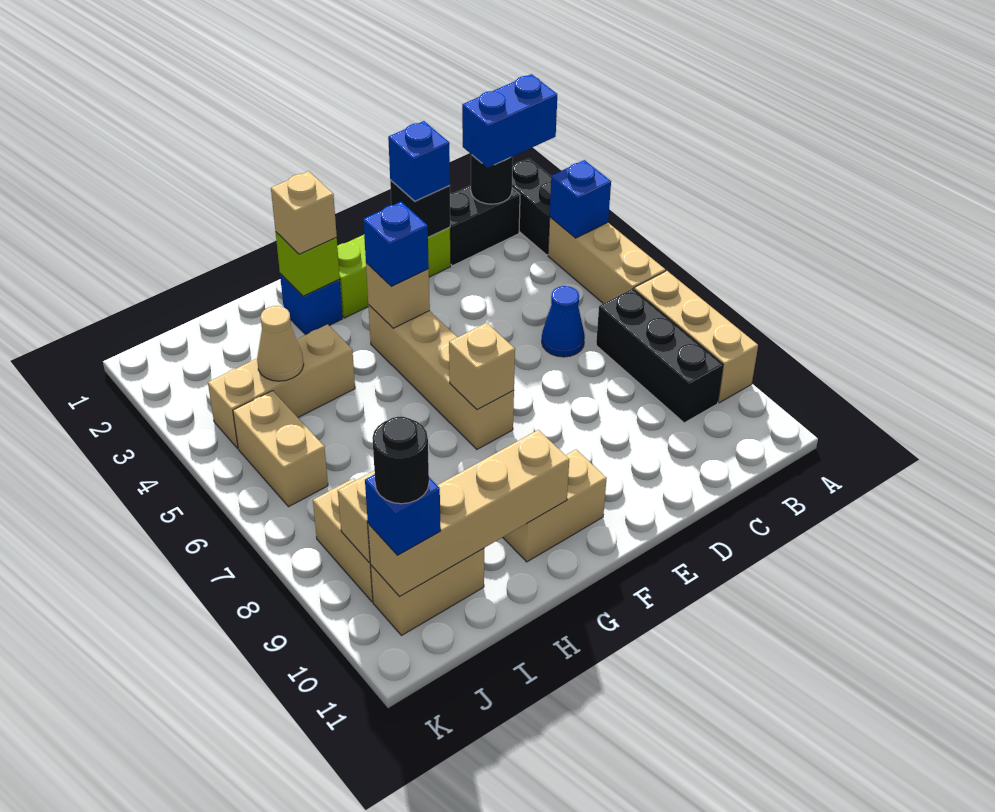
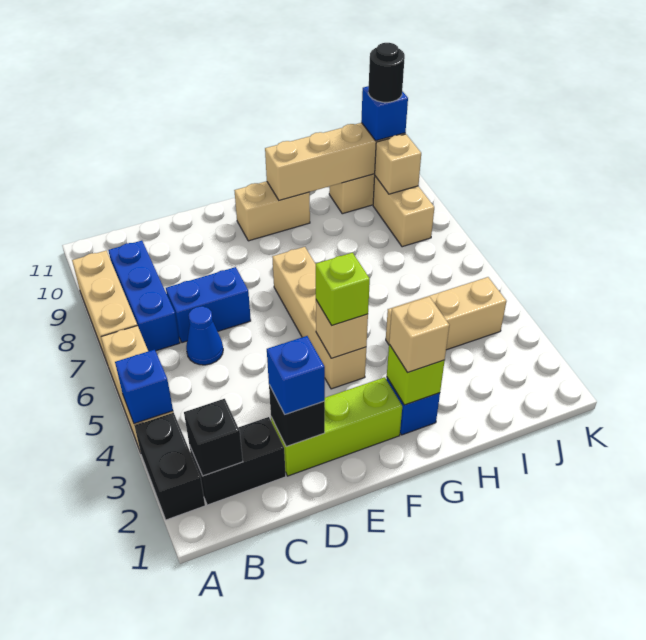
blue brick A2:B2 level 3 -> blue brick C7:D7 level 1
black round brick B2 level 2 -> black brick B2 level 2
black brick B7:B9 level 1 -> blue brick B7:B9 level 1
blue brick F4 level 3 -> lime brick F4 level 3
tan brick F7 level 2 -> none
tan cone I4 level 2 -> none
tan brick J5:J6 level 1 -> none

